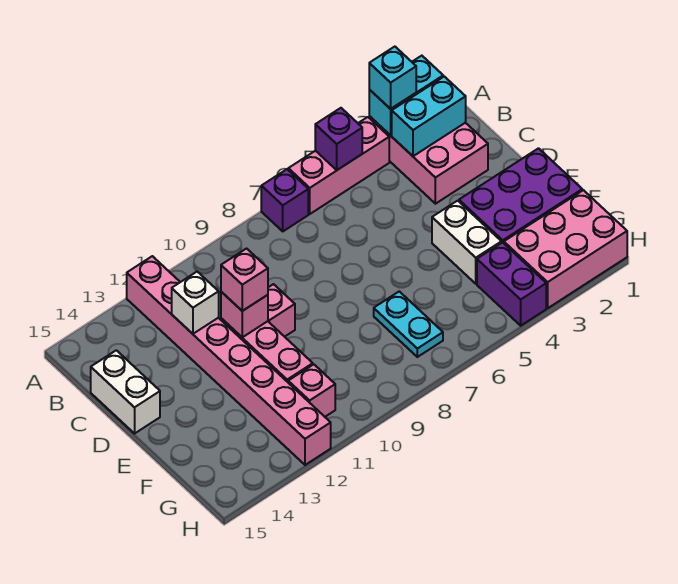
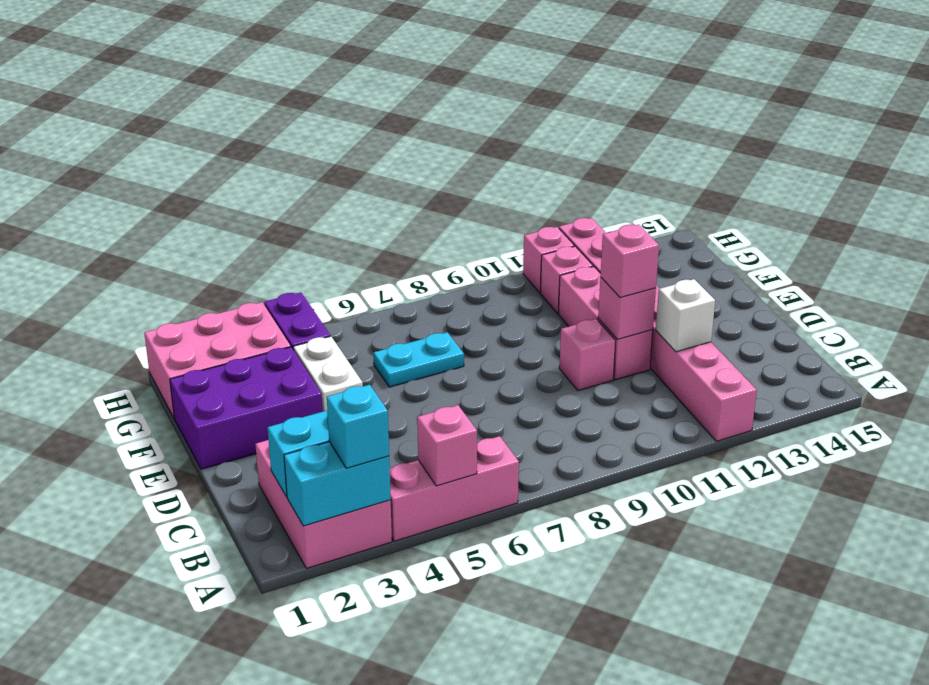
purple brick A5 level 2 -> pink brick A5 level 2
purple brick A7 level 1 -> none
white brick C15:D15 level 1 -> none
cyan plate F7:G7 level 1 -> cyan plate F6:F7 level 1
none -> pink brick H11 level 1

